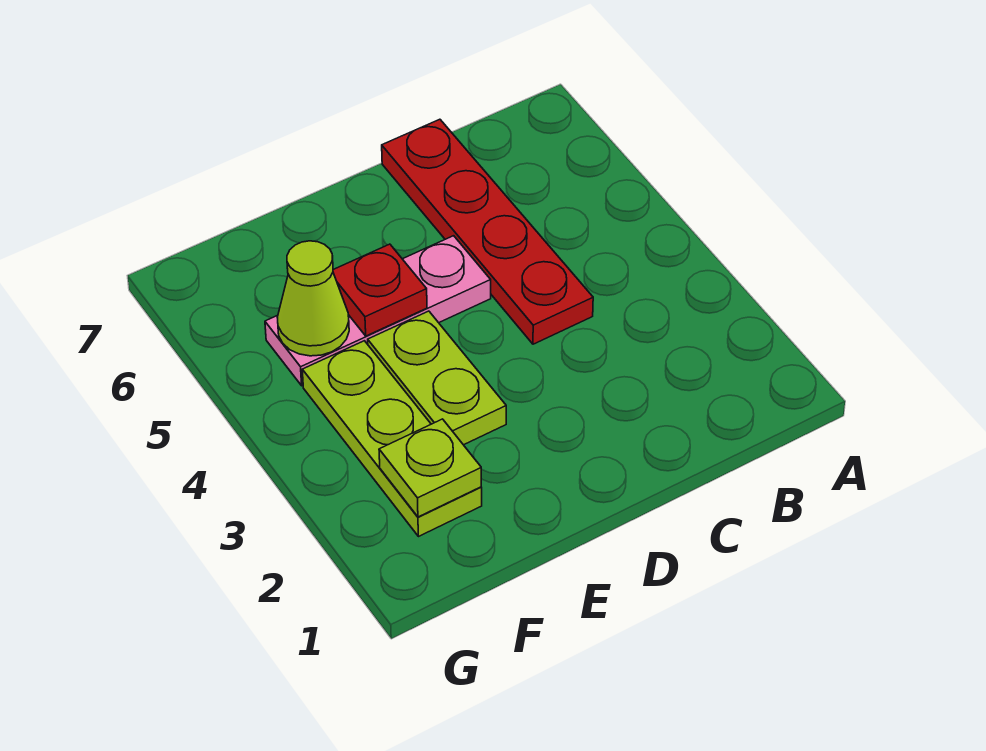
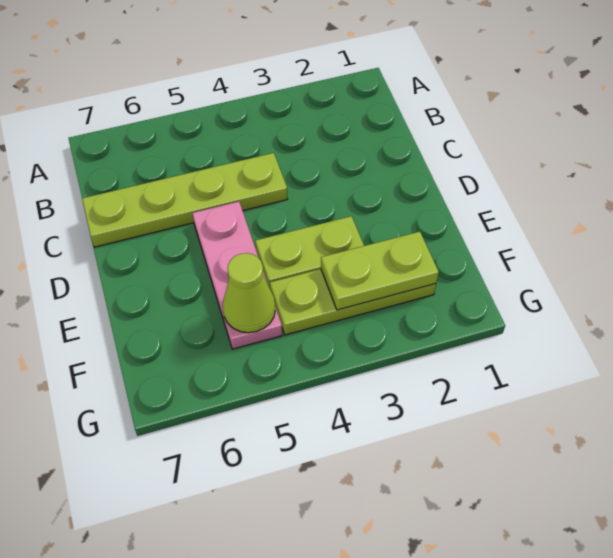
red plate C4:C7 level 1 -> lime plate C4:C7 level 1
red plate E5 level 2 -> none
lime plate F2 level 2 -> lime plate F2:F3 level 2

